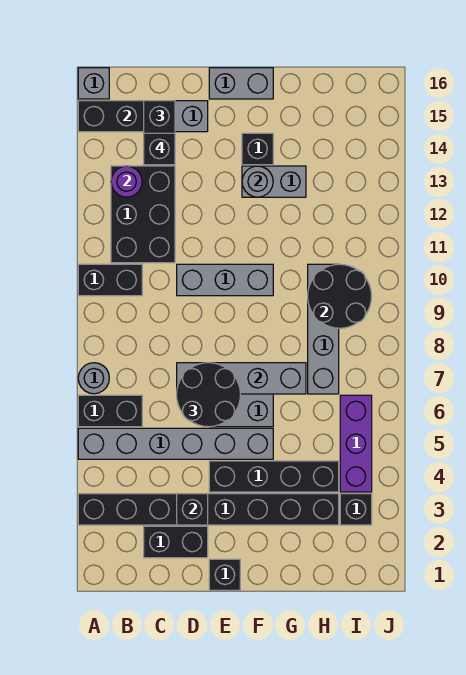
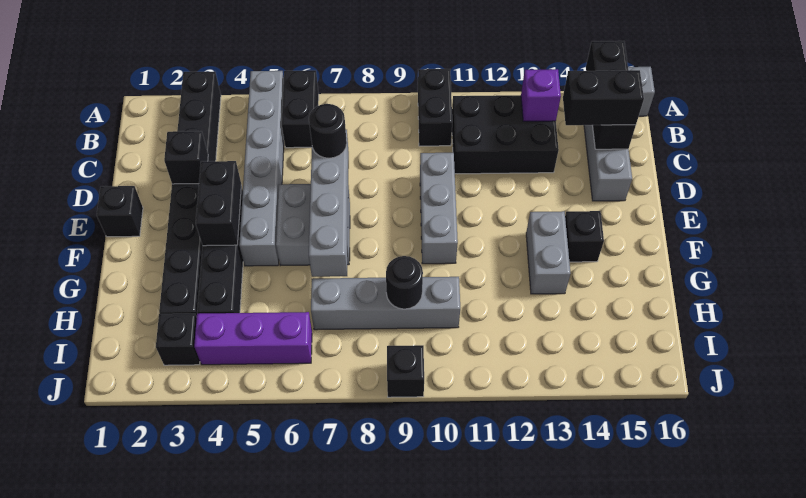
grey round brick A7 level 1 -> none
purple round brick B13 level 2 -> purple brick B13 level 2
black brick C2:D2 level 1 -> black brick E4:F4 level 2
black brick C14 level 4 -> black brick J9 level 1
black round brick D6:E7 level 3 -> black round brick D7 level 3
grey brick E16:F16 level 1 -> none
grey round brick F13 level 2 -> none
black round brick H9:I10 level 2 -> black round brick H9 level 2

